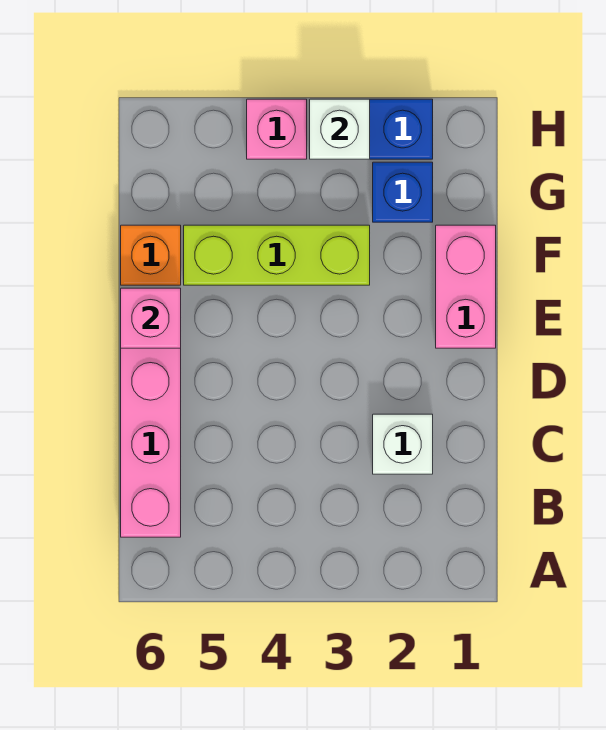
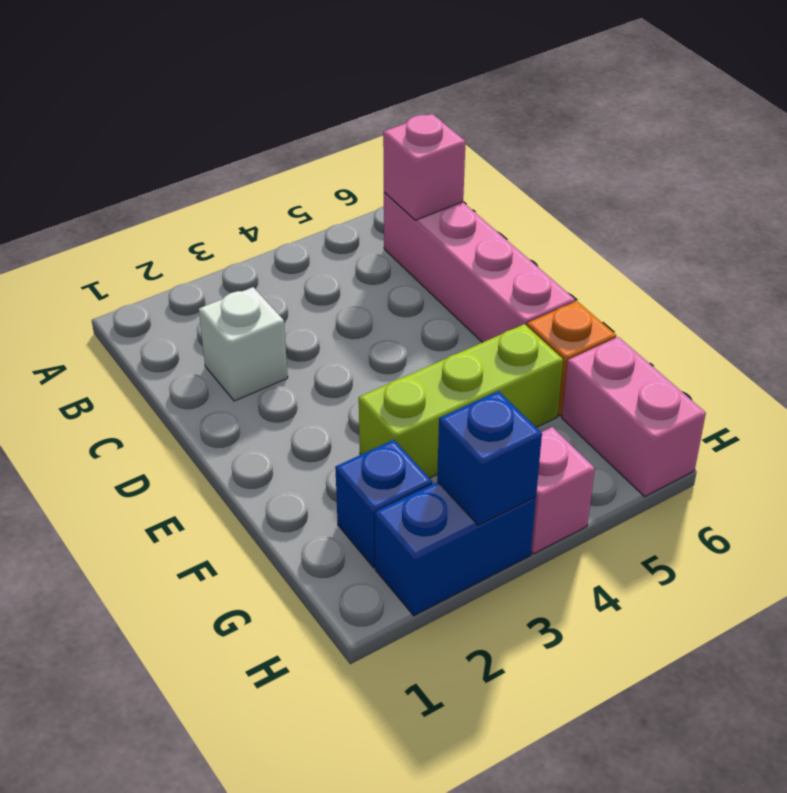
pink brick E1:F1 level 1 -> pink brick G6:H6 level 1
pink brick E6 level 2 -> pink brick B6 level 2
white brick H3 level 2 -> blue brick H3 level 2

